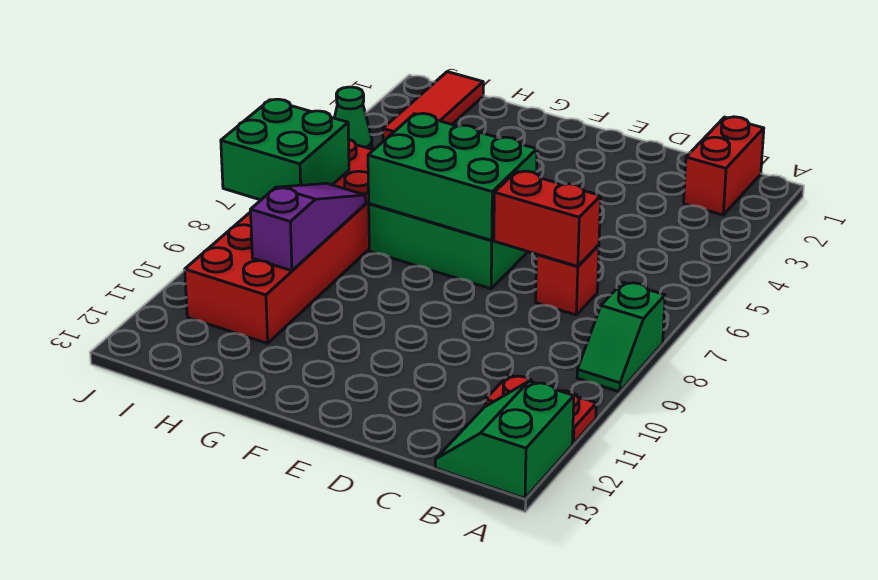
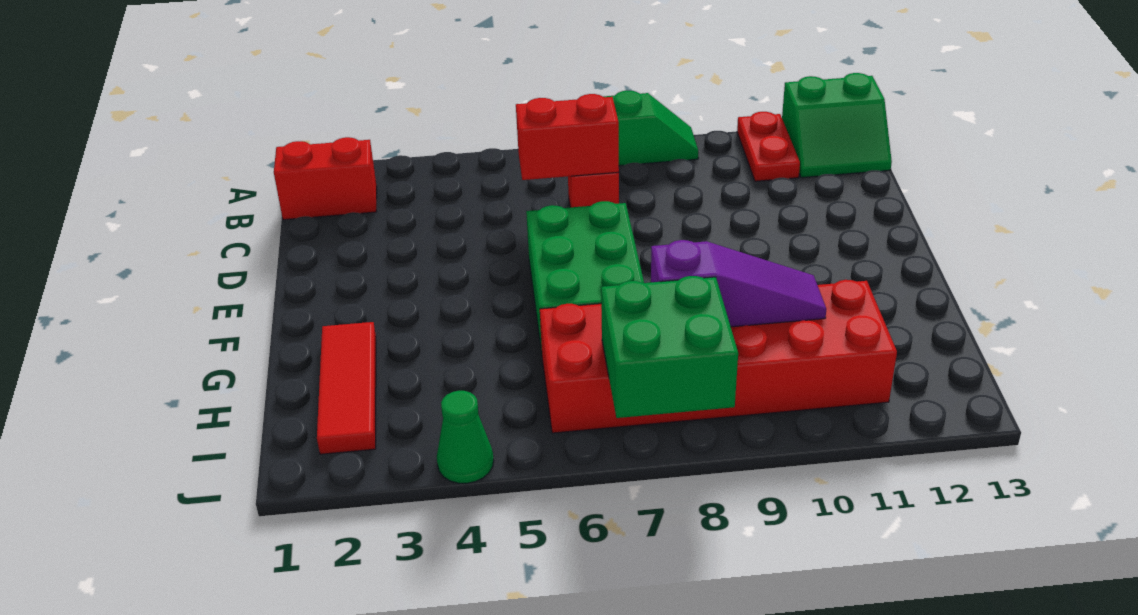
red brick C7:D7 level 2 -> red brick C6:C7 level 2
green brick E6:G7 level 2 -> none
purple slope H8:H10 level 2 top 10 -> purple slope H8:H10 level 2 top 8
red tile I1:I3 level 1 -> red tile G2:I2 level 1

